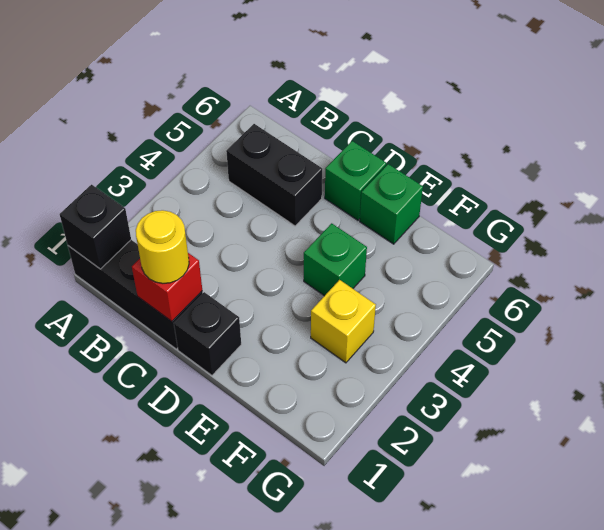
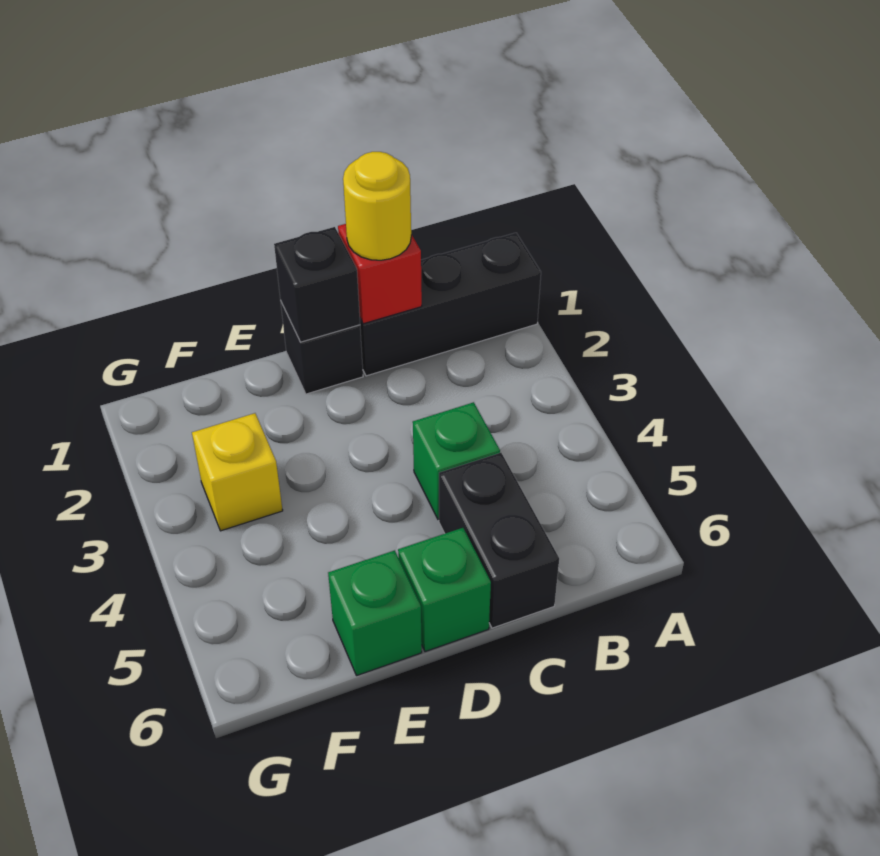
black brick A1 level 2 -> black brick D1 level 2
black brick B5:C5 level 1 -> black brick C5:C6 level 1
green brick E4 level 1 -> green brick C4 level 1

